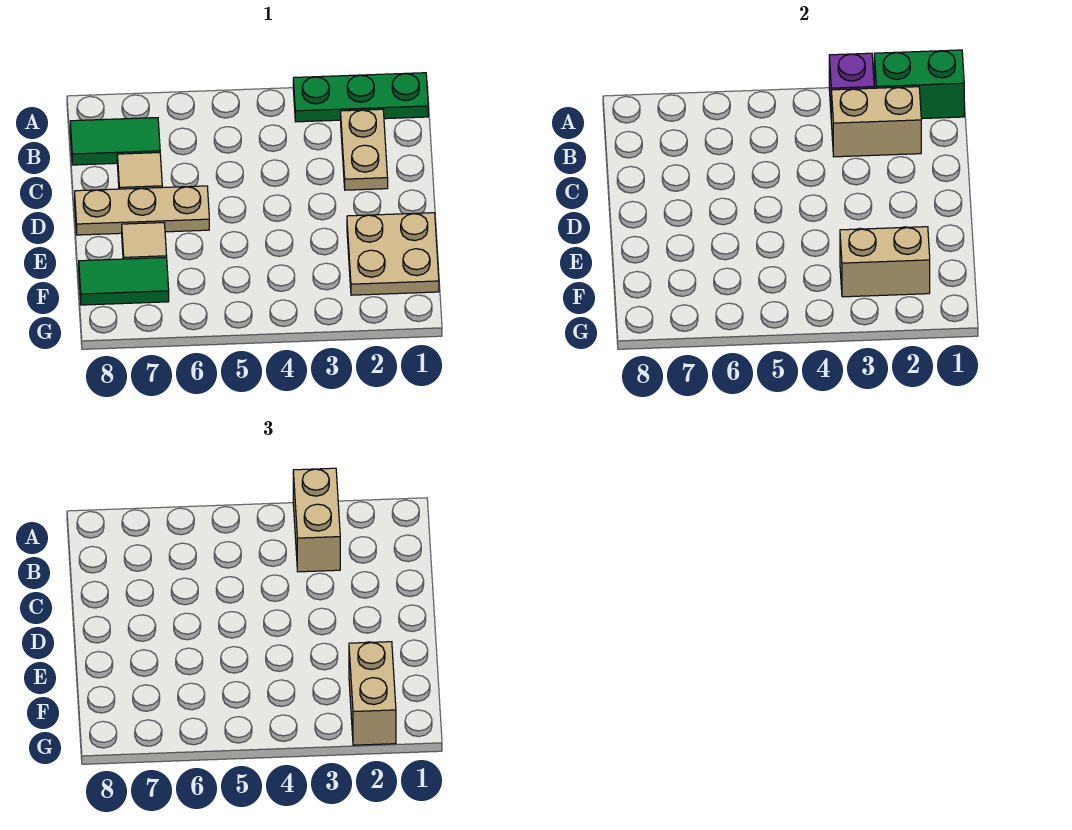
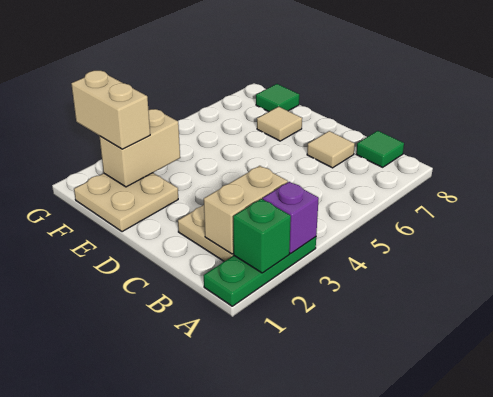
green brick A1:A2 level 2 -> green brick A2 level 2
tan brick A3:B3 level 3 -> none
green tile B7:B8 level 1 -> green tile B8 level 1
tan plate D6:D8 level 1 -> none
green tile F7:F8 level 1 -> green tile F8 level 1

